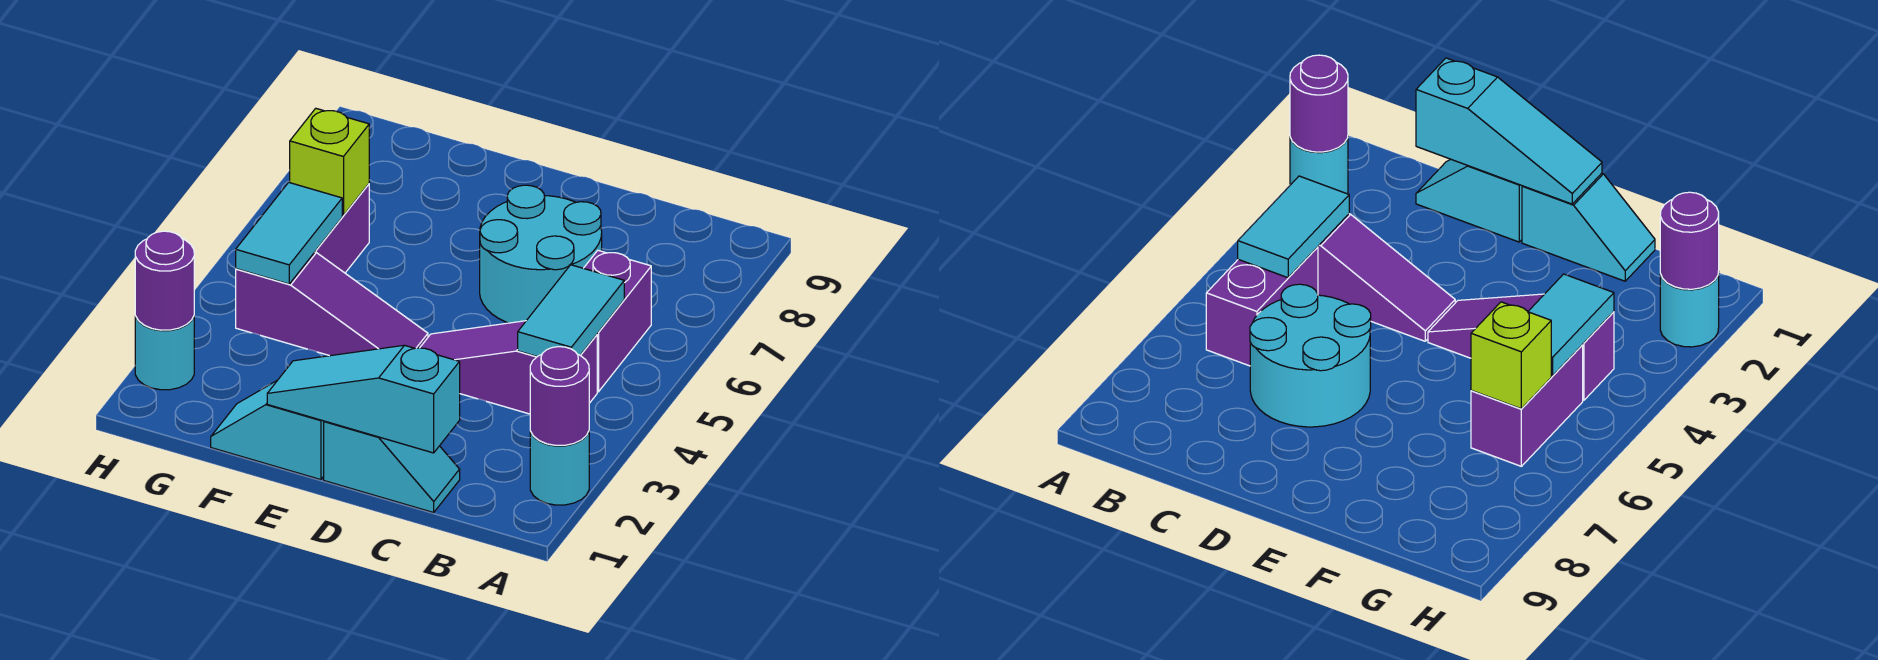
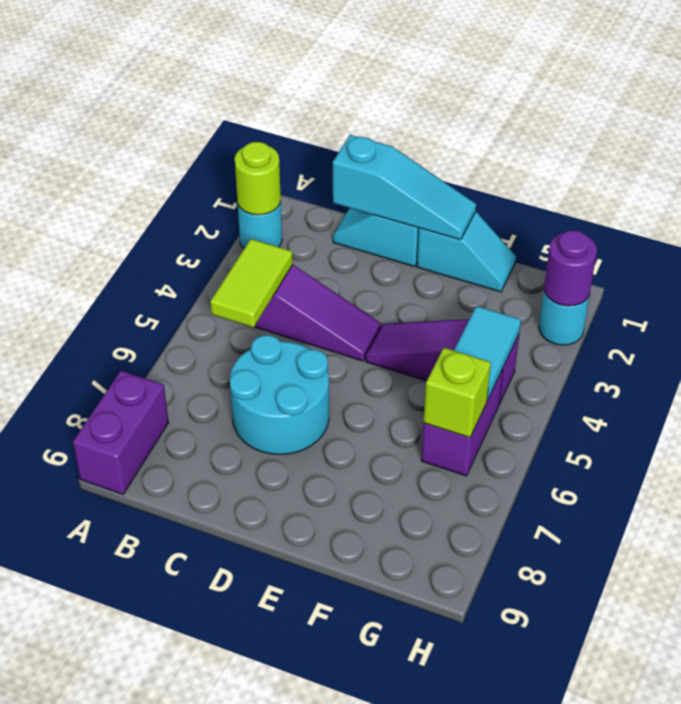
purple round brick A2 level 2 -> lime round brick A2 level 2
cyan tile B4:B5 level 2 -> lime tile B4:B5 level 2
purple brick B5:B6 level 1 -> purple brick A8:A9 level 1

